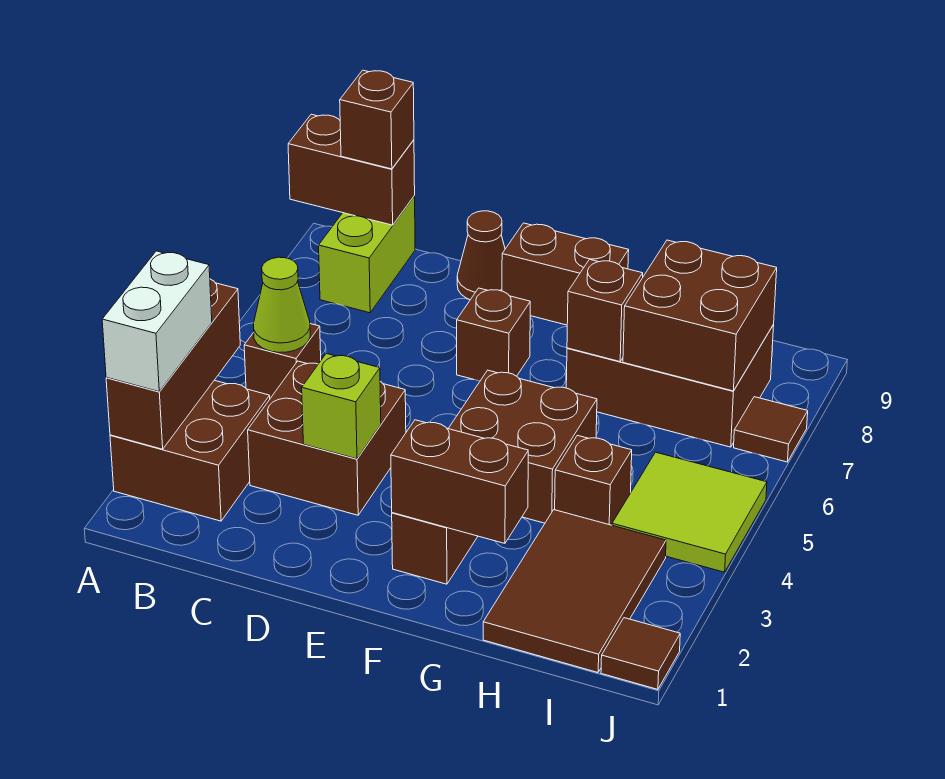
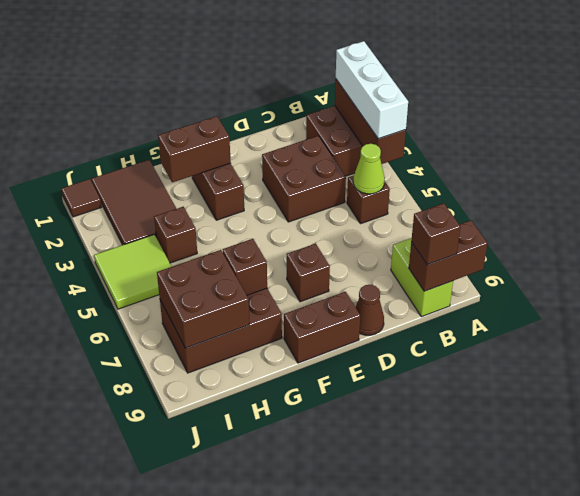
white brick A2:A3 level 3 -> white brick A2:A4 level 3
lime brick D3 level 2 -> none
brown brick F4:G5 level 1 -> none
brown tile J7 level 1 -> none

